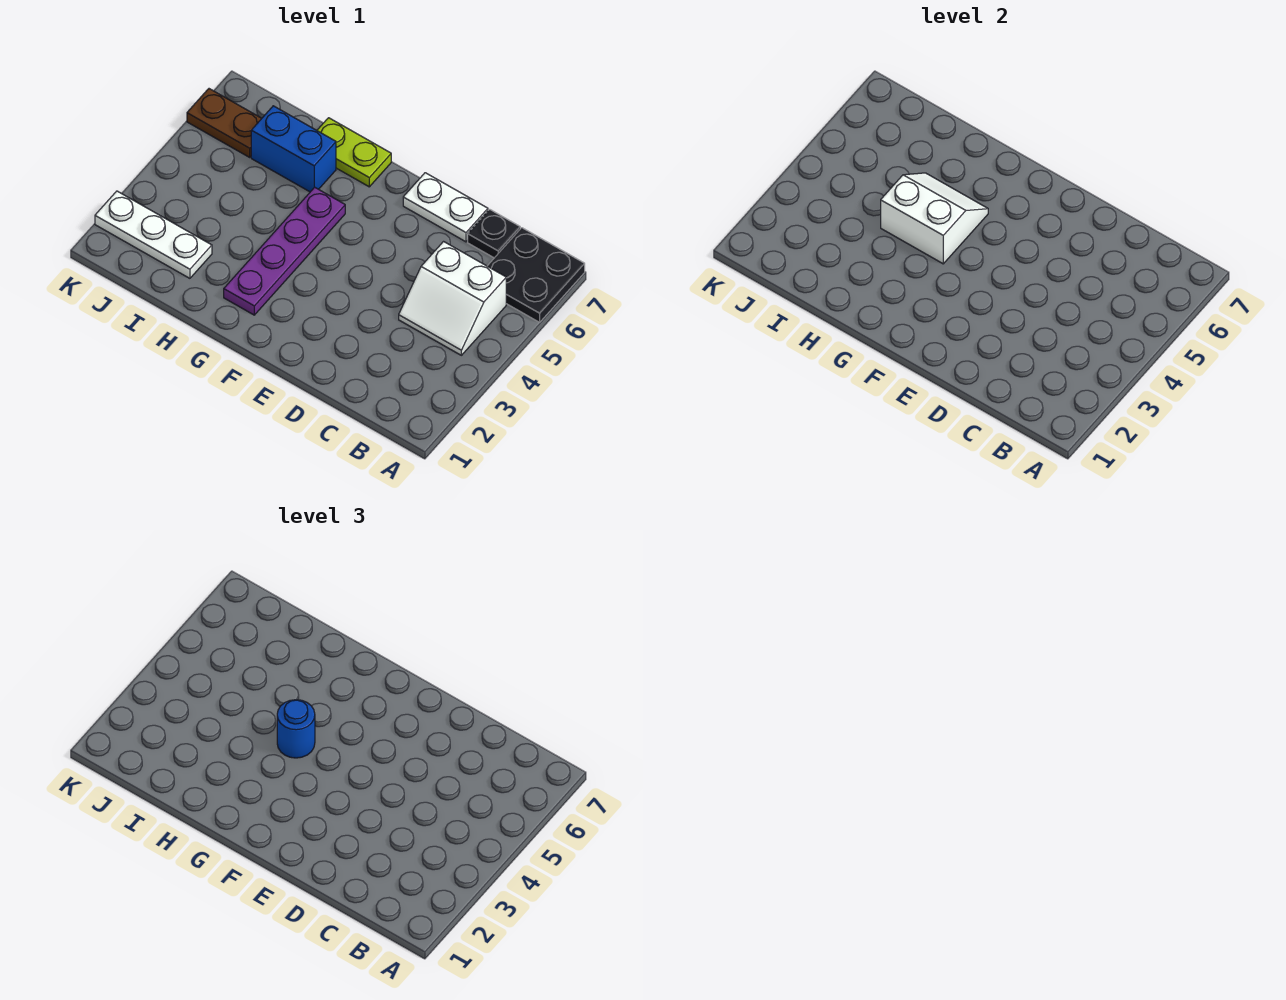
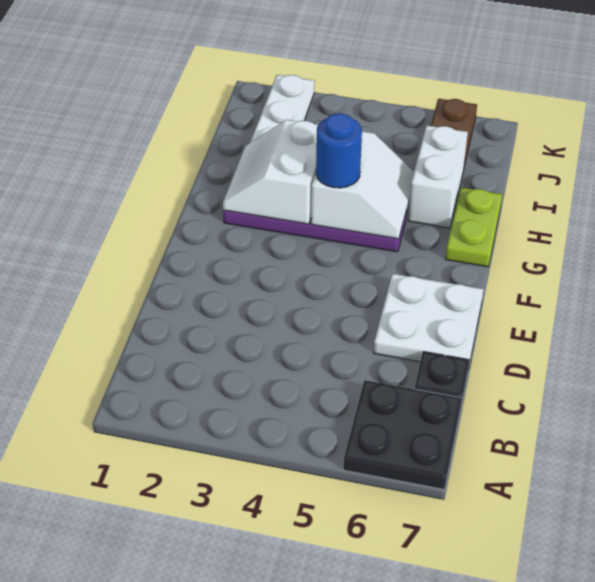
white slope B4:C5 level 1 top 5 -> white slope G2:H3 level 2 top 3
white plate D7:E7 level 1 -> white plate D6:E7 level 1
blue brick H6:I6 level 1 -> white brick H6:I6 level 1

